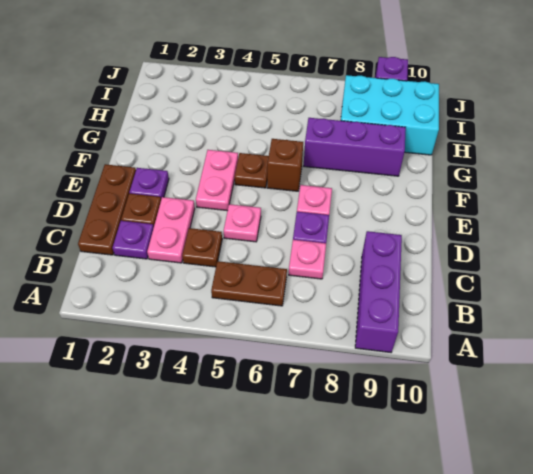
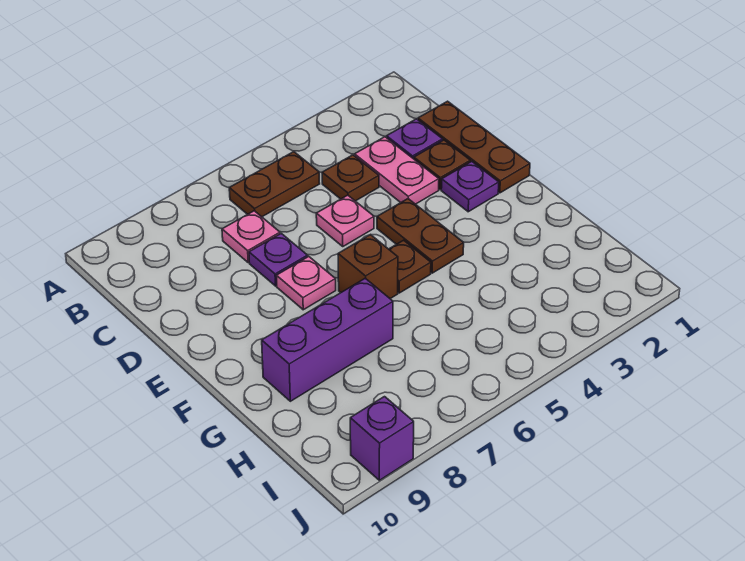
purple brick A9:C9 level 1 -> none
pink plate E4:F4 level 1 -> brown plate E4:F4 level 1
cyan brick H8:I10 level 1 -> none

